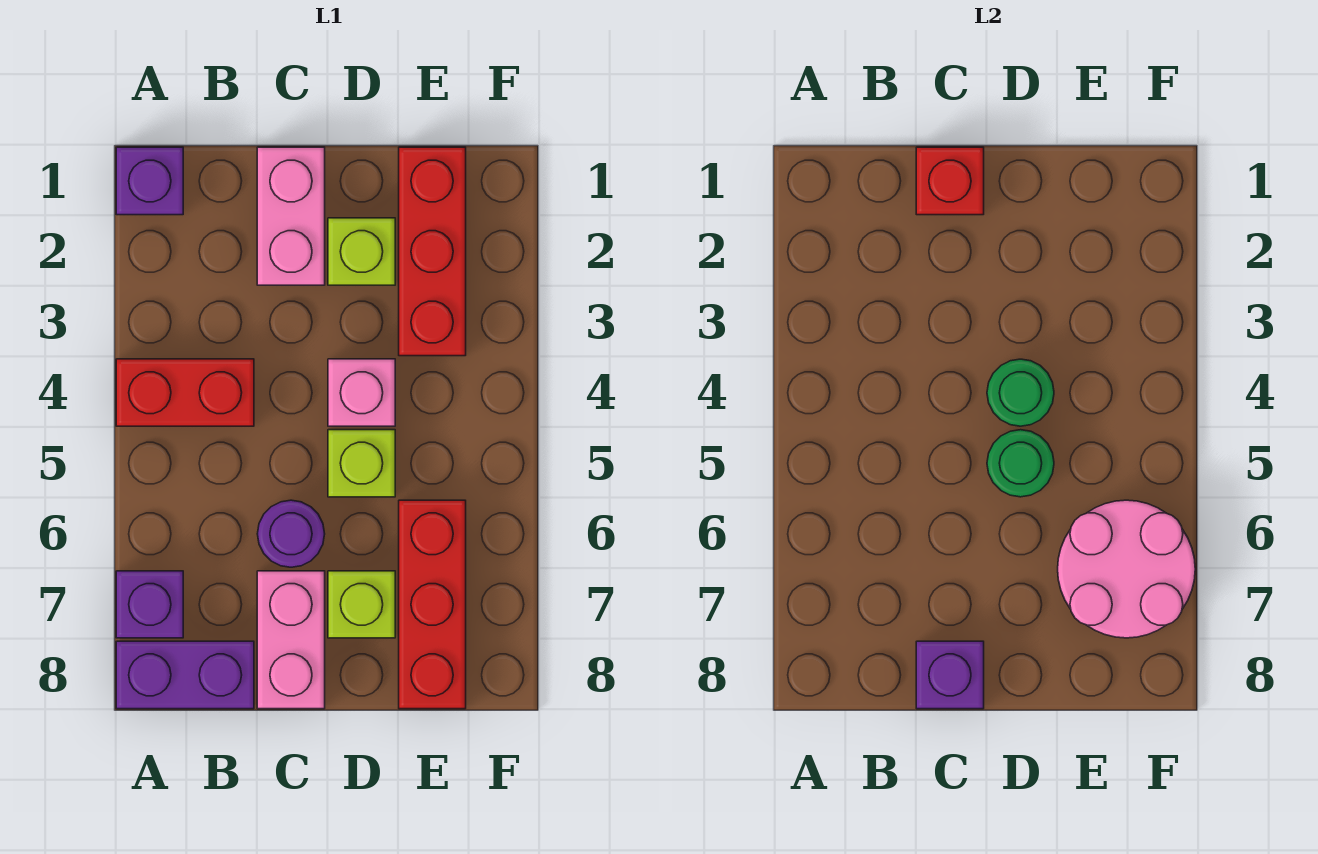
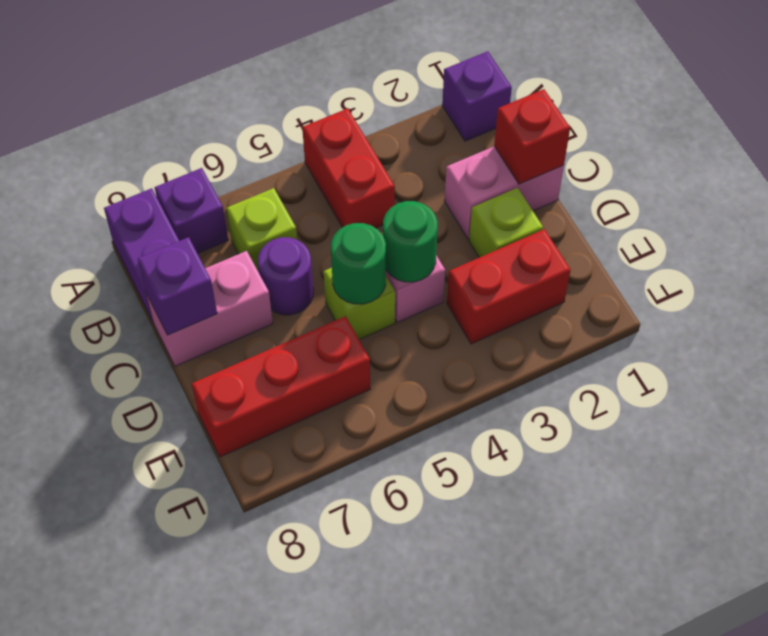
lime brick D7 level 1 -> lime brick B6 level 1
red brick E1:E3 level 1 -> red brick E2:E3 level 1
pink round brick E6:F7 level 2 -> none

